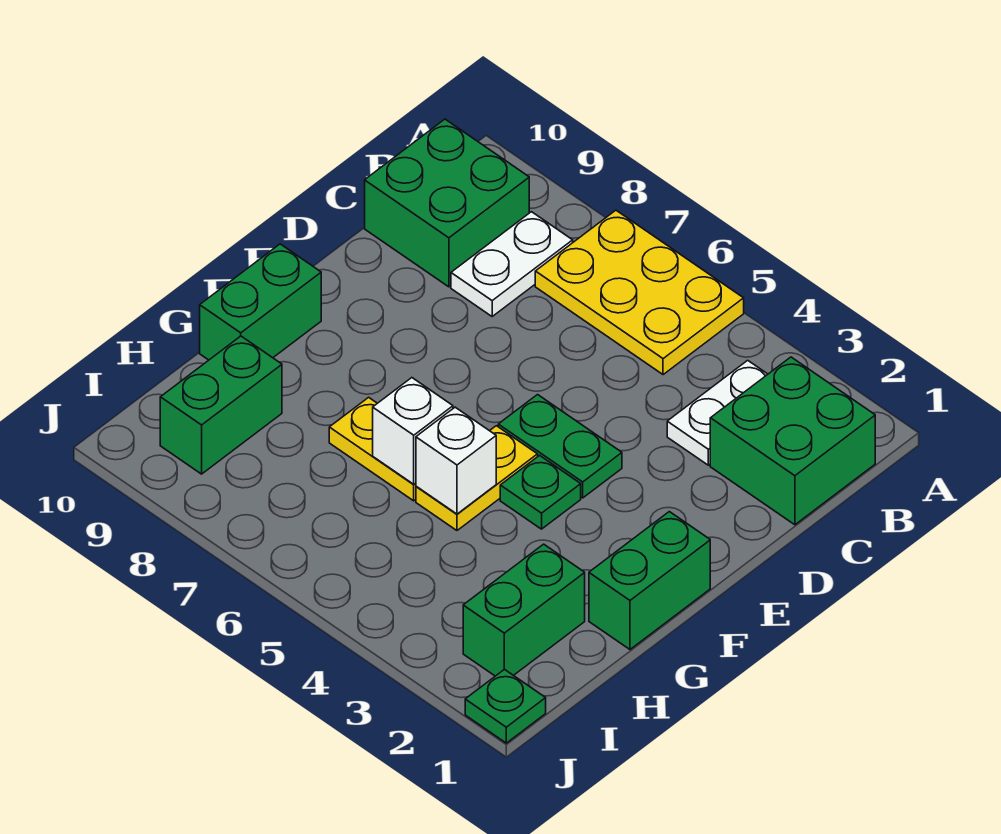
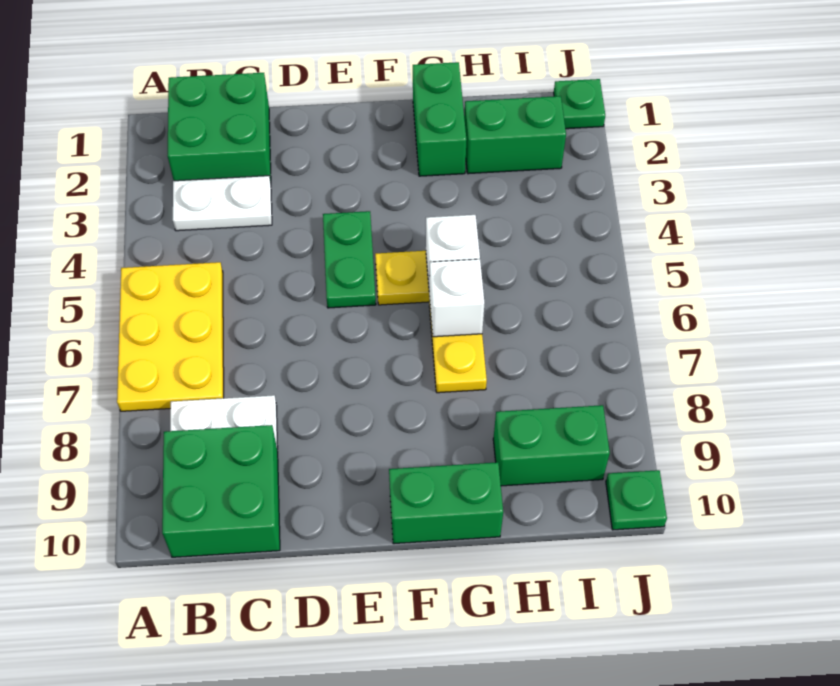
green brick F1:G1 level 1 -> green brick G1:G2 level 1
green plate F4 level 1 -> green plate J10 level 1

